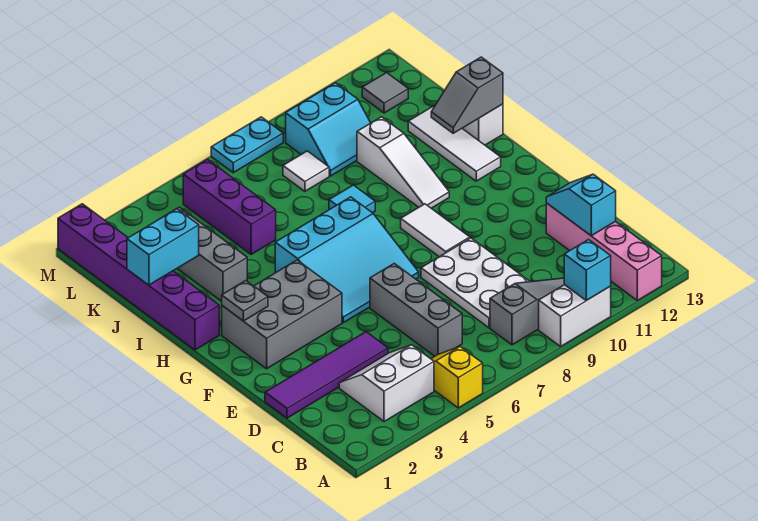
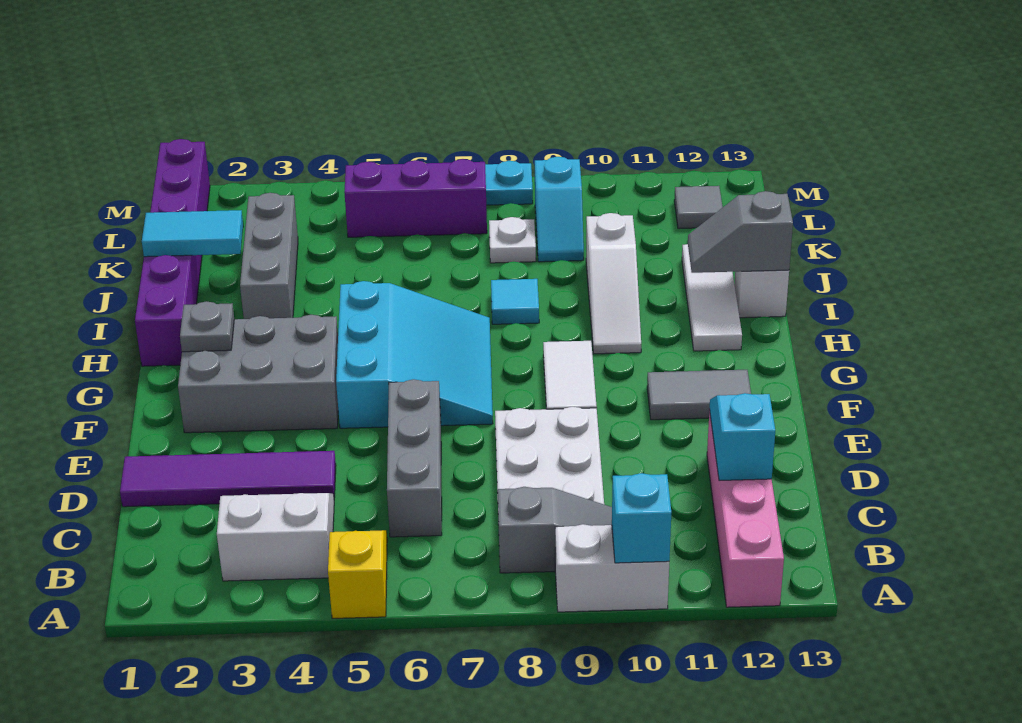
cyan slope F5:H7 level 1 top H -> cyan slope F5:H7 level 1 top 5
none -> grey tile F11:F12 level 1
cyan brick J1:J2 level 2 -> cyan tile J1:J2 level 2
purple brick J5:L5 level 1 -> purple brick L5:L7 level 1
white tile K8 level 1 -> white plate K8 level 1
cyan slope K9:L10 level 1 top L -> cyan slope K9:L9 level 1 top L

